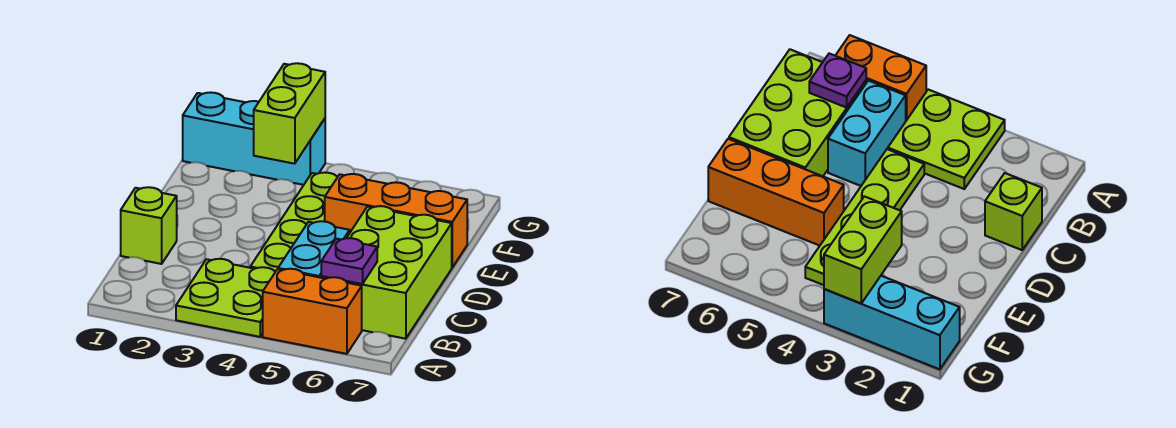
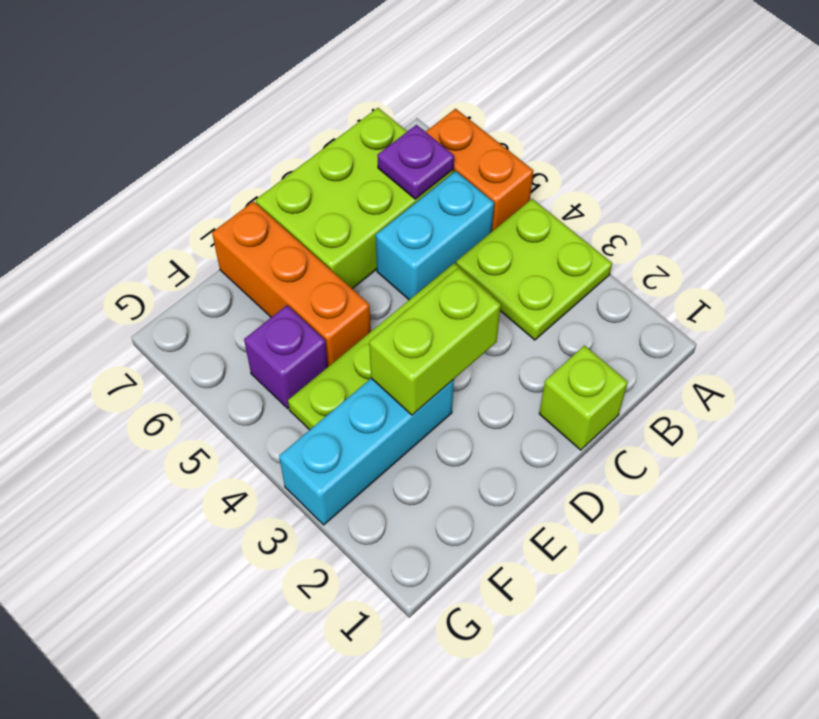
lime brick F3:G3 level 2 -> lime brick D3:E3 level 2
none -> purple brick F5 level 1
cyan brick G1:G3 level 1 -> cyan brick E3:G3 level 1

